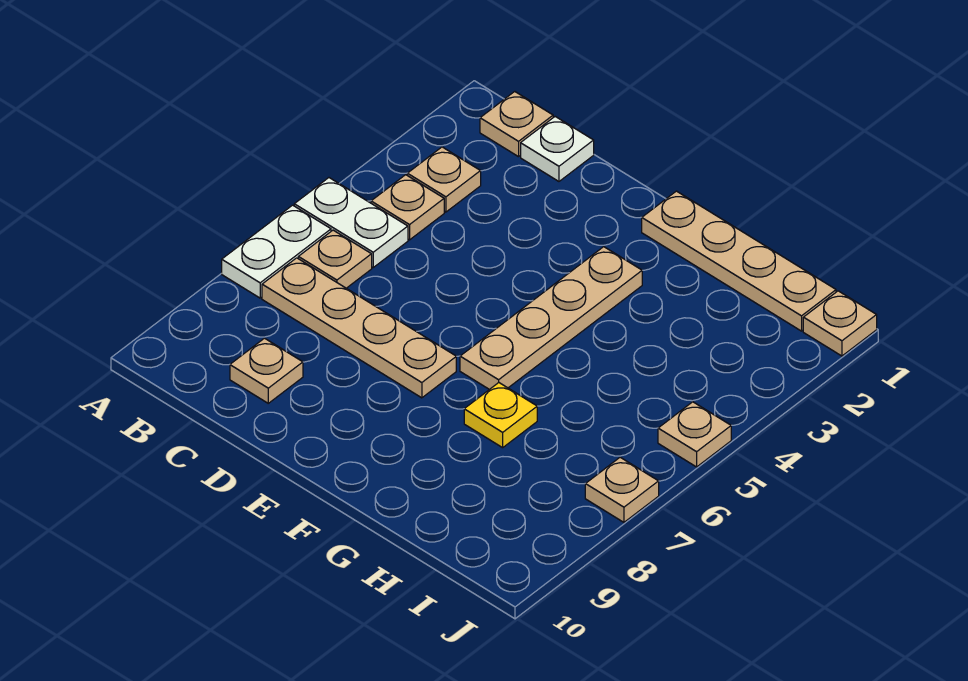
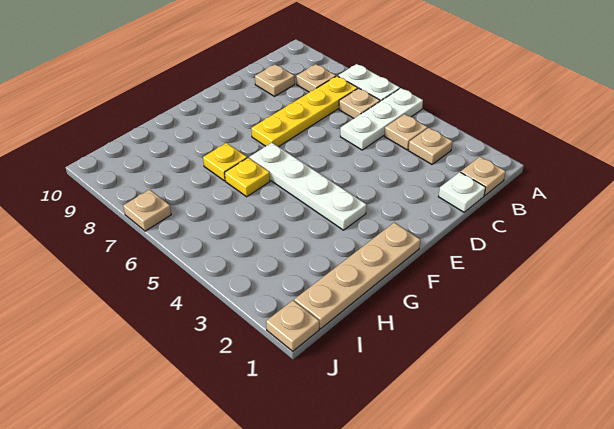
white plate A5:B5 level 1 -> white plate A5:C5 level 1
tan plate B7:E7 level 1 -> yellow plate B7:E7 level 1
tan plate F3:F6 level 1 -> white plate F3:F6 level 1
none -> yellow plate G6 level 1
tan plate J5 level 1 -> tan plate B8 level 1

